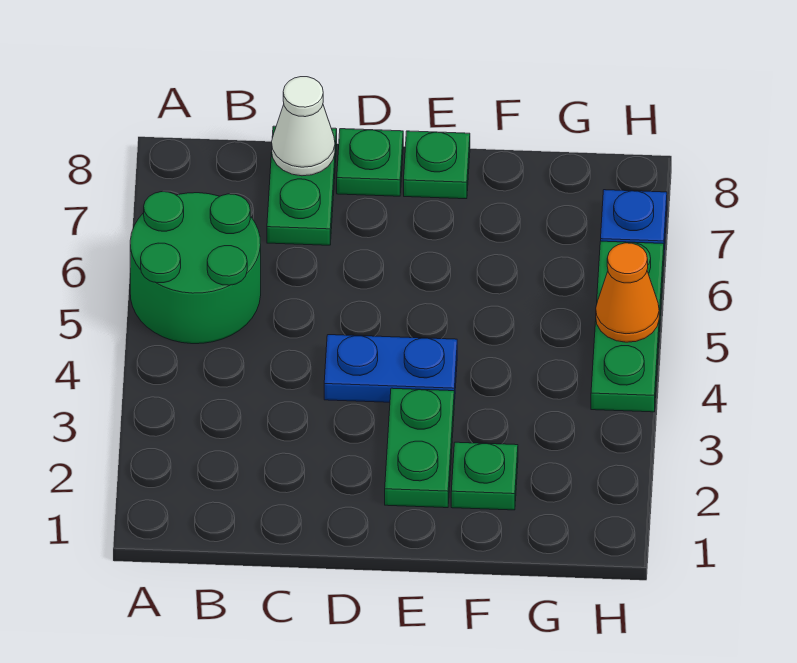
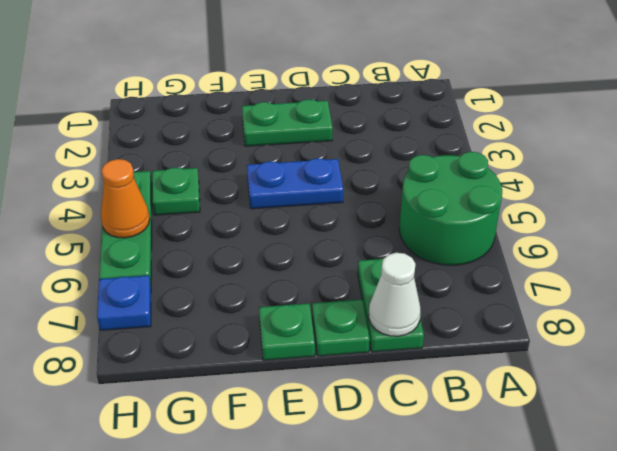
green plate E2:E3 level 1 -> green plate D2:E2 level 1
green plate F2 level 1 -> green plate G4 level 1

